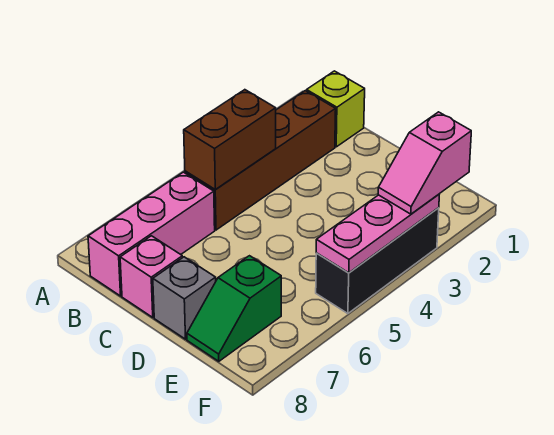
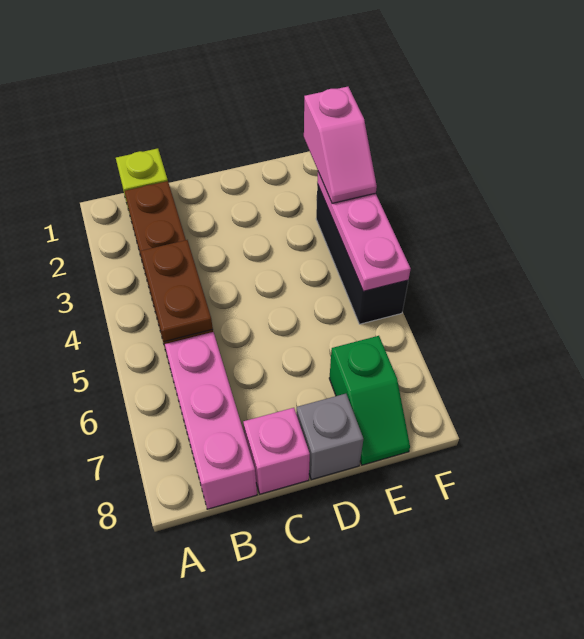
brown brick B4:B5 level 2 -> brown plate B4:B5 level 2

